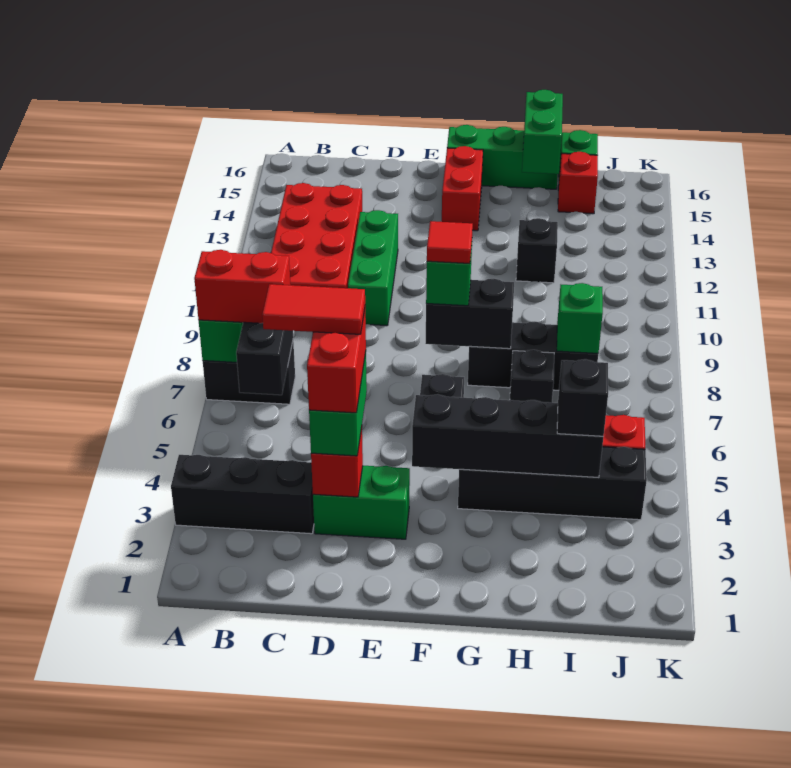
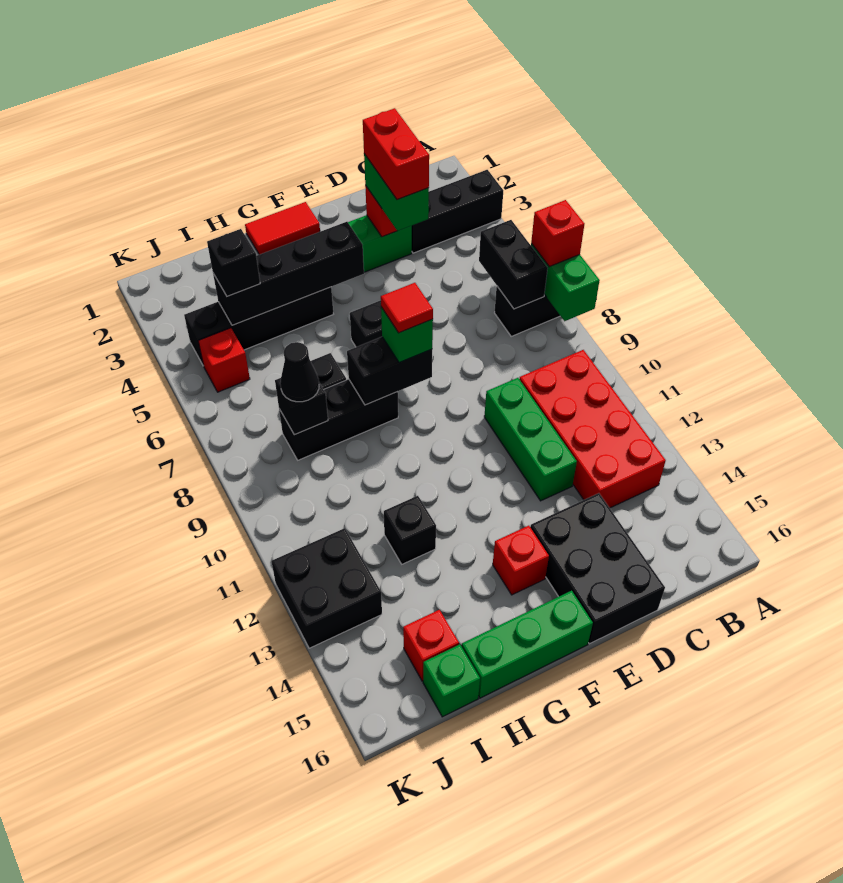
red brick A7:B7 level 3 -> red brick A7 level 3
red tile C4:D4 level 5 -> red tile F1:G1 level 1
none -> black brick D14:E16 level 1
red brick F14:F15 level 1 -> red brick F14 level 1
green brick H15:H16 level 2 -> none
green brick I8 level 2 -> black brick I8 level 2
none -> black cone I8 level 3
none -> black brick J12:K13 level 1

